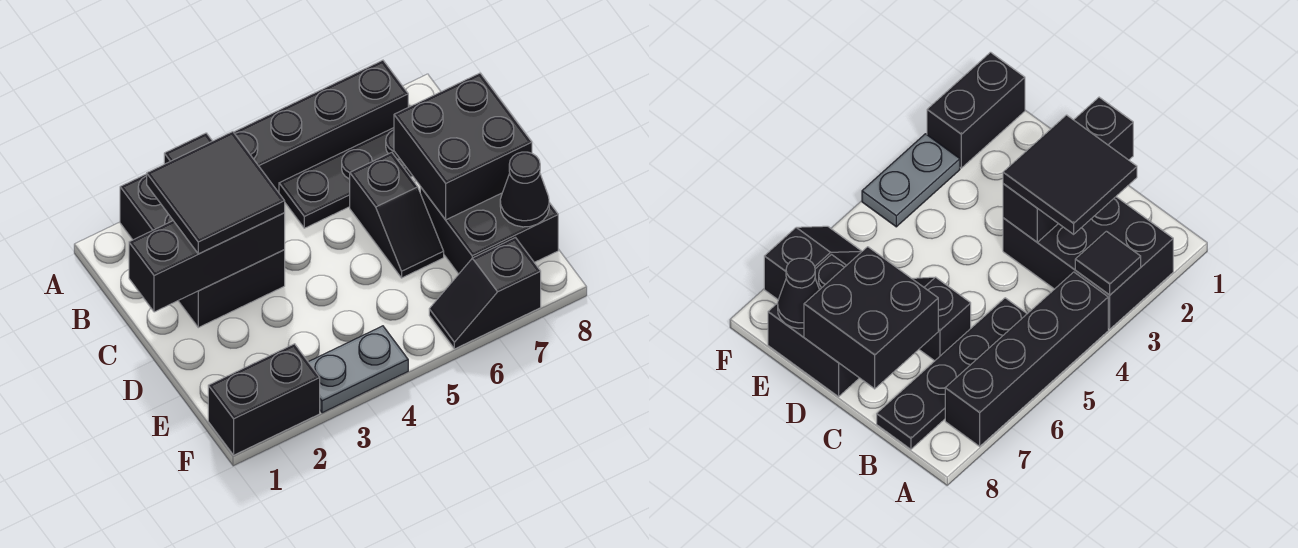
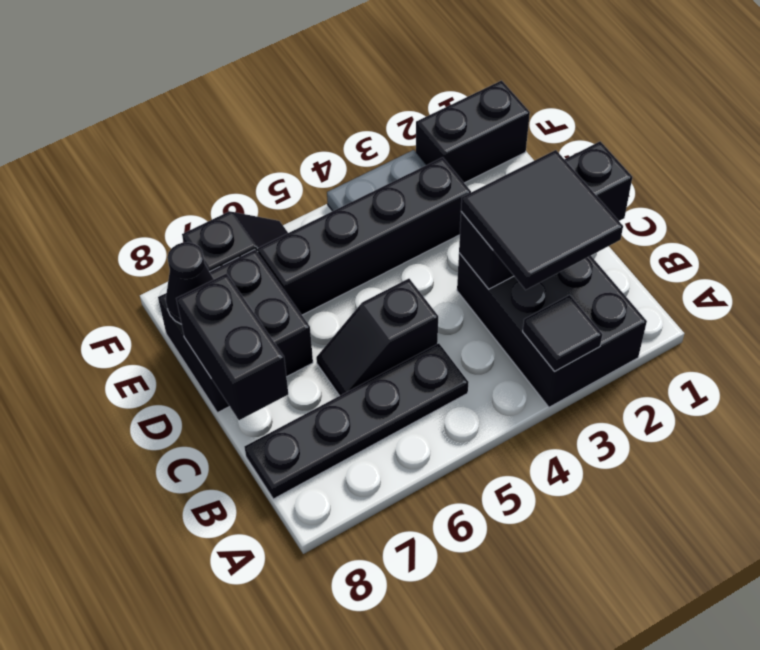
black brick A4:A7 level 1 -> black brick E3:E6 level 1
black slope C6:D6 level 1 top C -> black slope C5:C6 level 1 top 5
black brick C7:D8 level 2 -> black brick C8:D8 level 2

